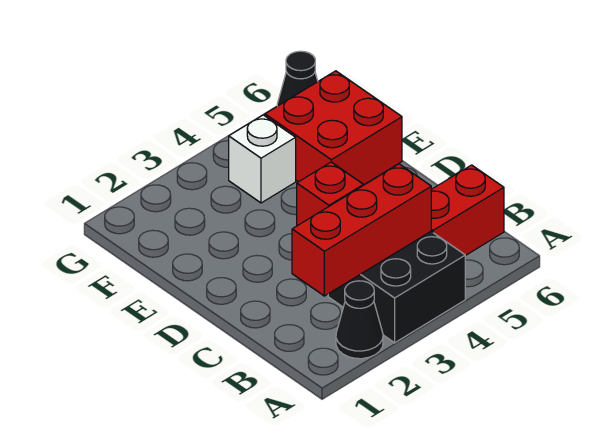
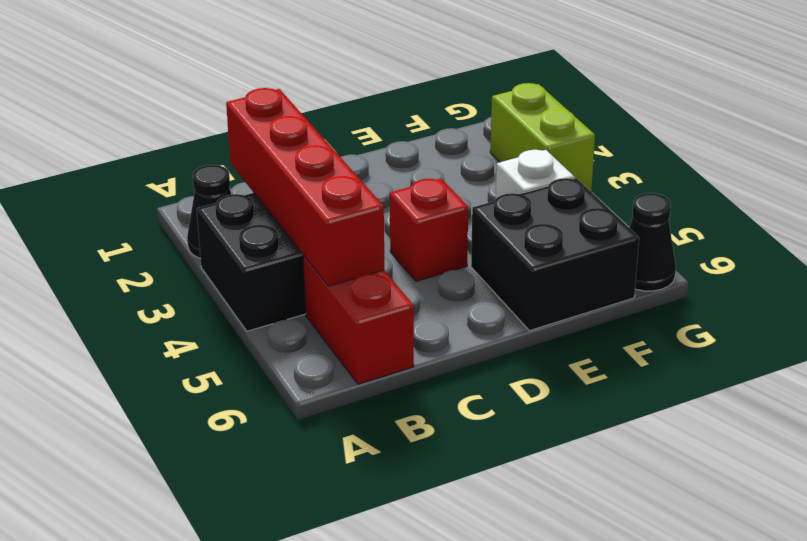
red brick B2:B4 level 2 -> red brick B2:B5 level 2
red brick E5:F6 level 1 -> black brick E5:F6 level 1
none -> lime brick G2:G3 level 1

